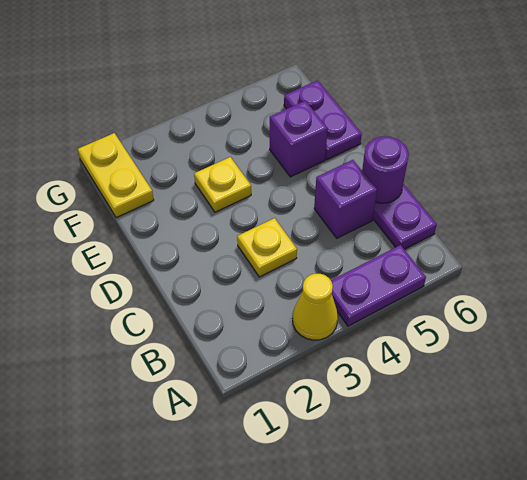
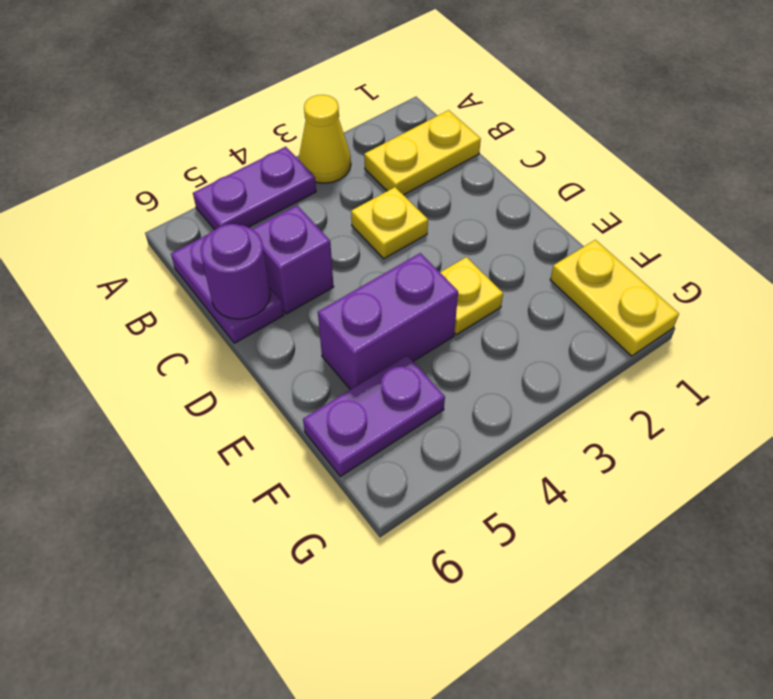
none -> yellow plate B1:B2 level 1
purple brick E5 level 1 -> purple brick E4:E5 level 1
purple plate E6:F6 level 1 -> purple plate F5:F6 level 1

